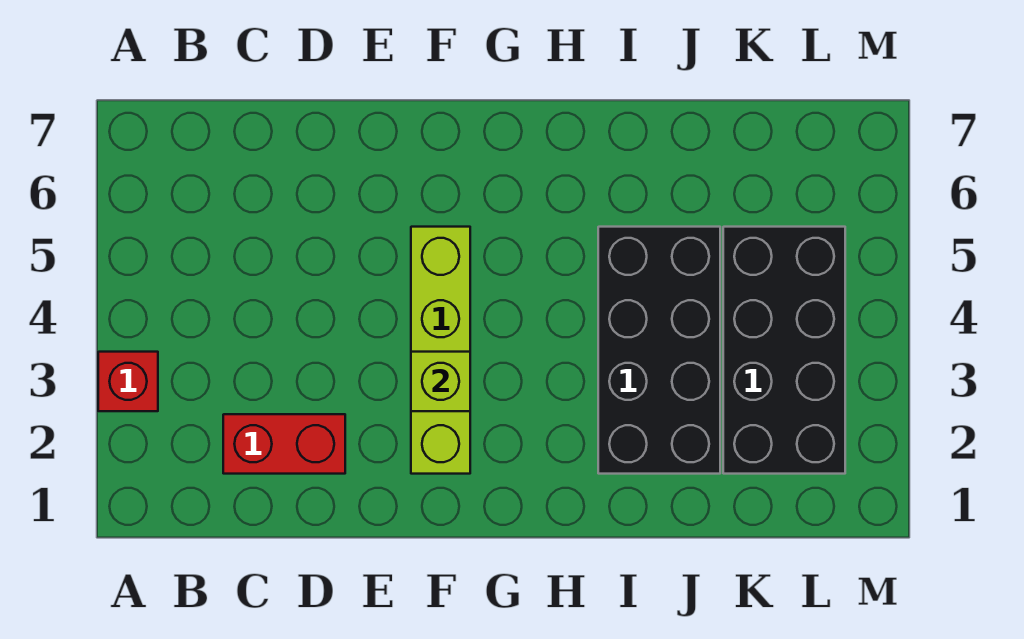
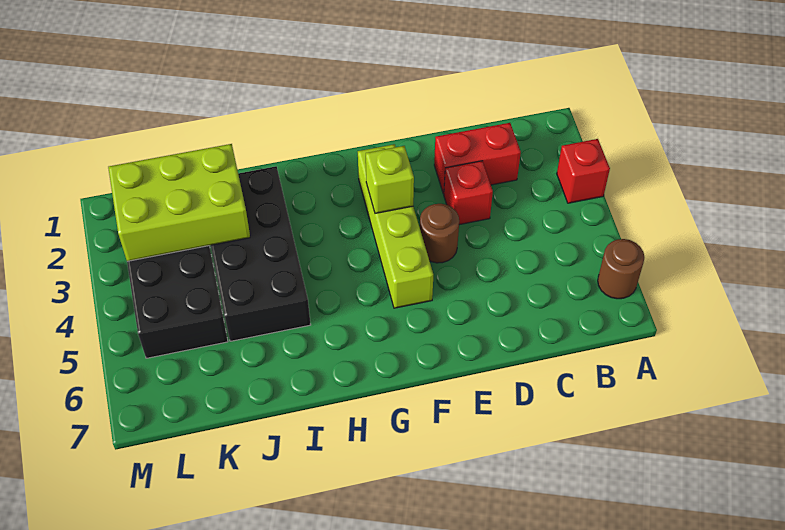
none -> brown round brick A6 level 1
none -> red brick D3 level 1
none -> brown round brick E4 level 1
none -> lime brick J2:L3 level 2

